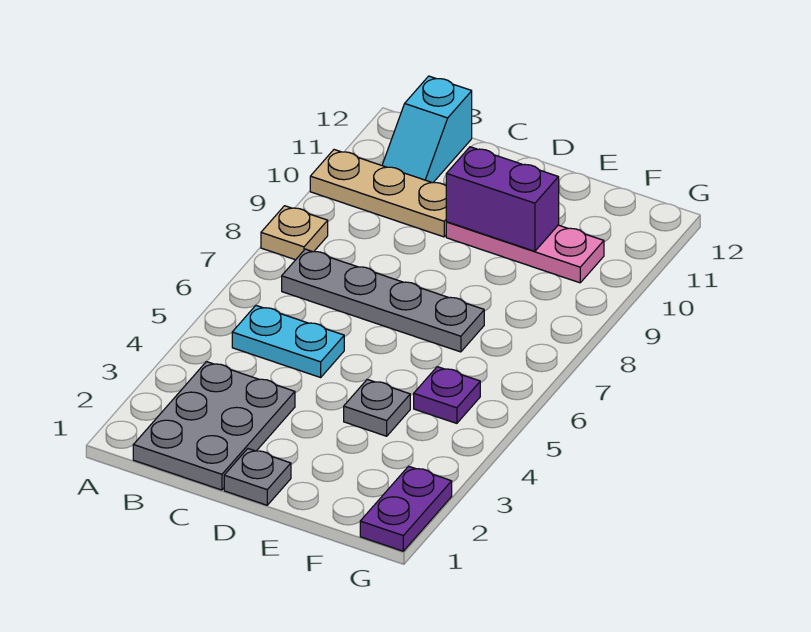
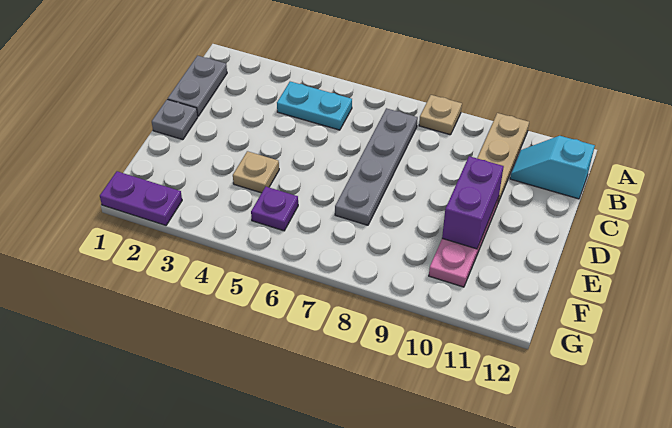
grey plate B1:C3 level 1 -> grey plate B1:C1 level 1
cyan plate B5:C5 level 1 -> cyan plate B4:B5 level 1
grey plate E4 level 1 -> tan plate E4 level 1

